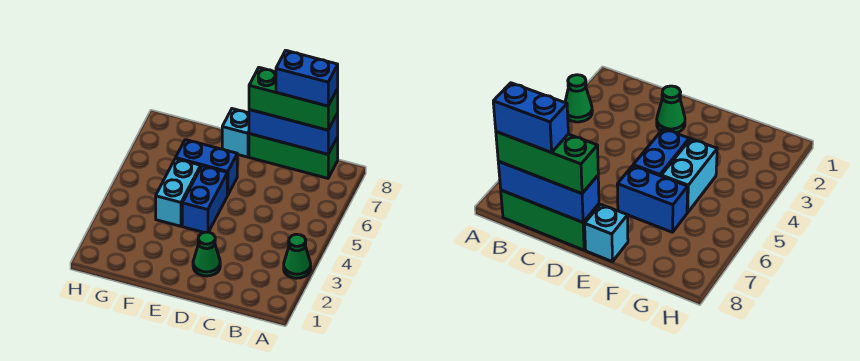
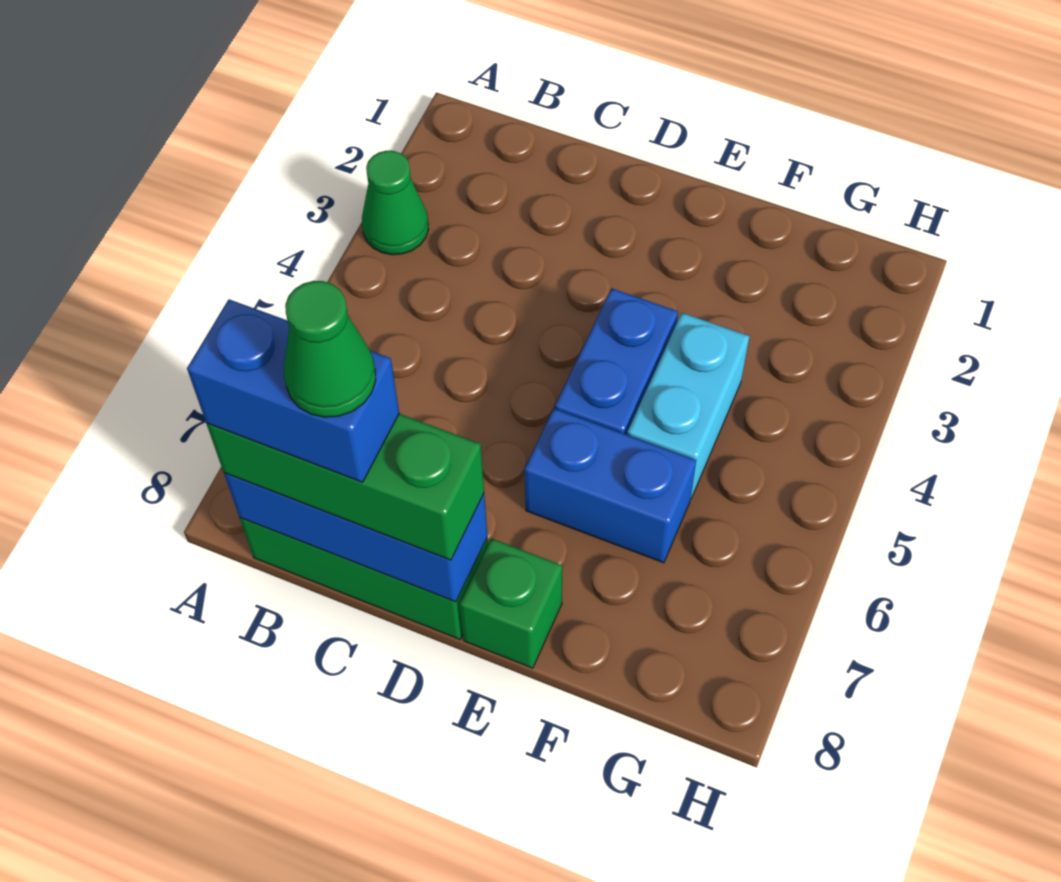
green cone D2 level 1 -> green cone C8 level 5
cyan brick E8 level 1 -> green brick E8 level 1

